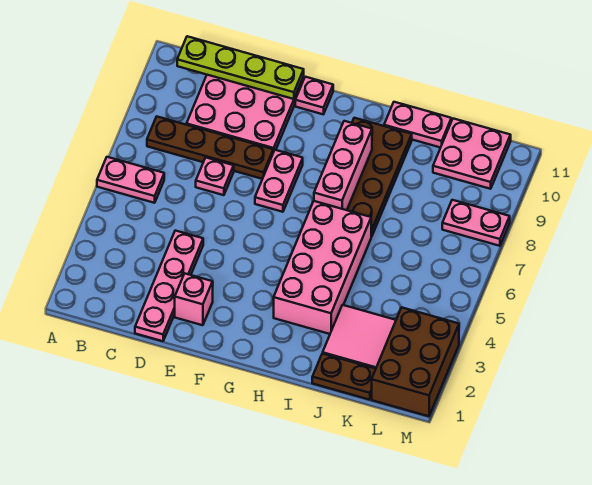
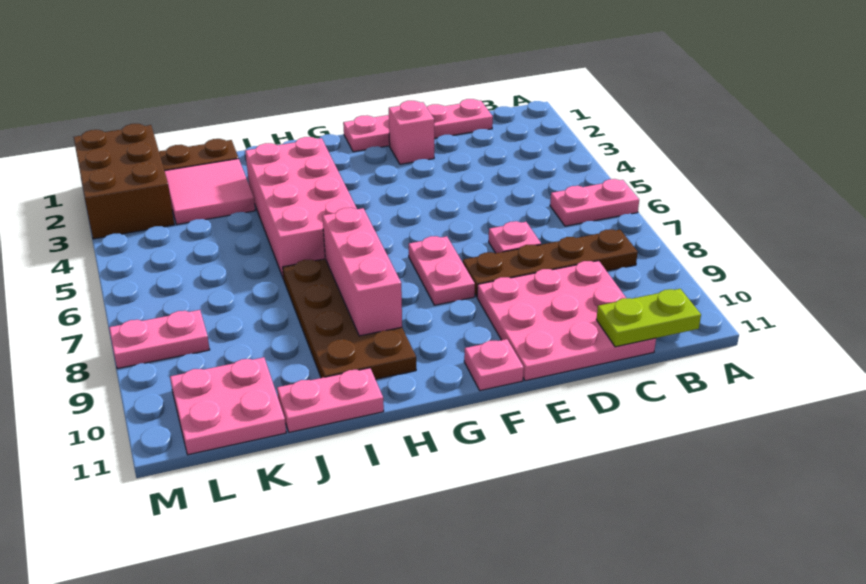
lime plate B11:E11 level 2 -> lime plate B11:C11 level 2
pink plate D1:D4 level 1 -> pink plate C1:F1 level 1

